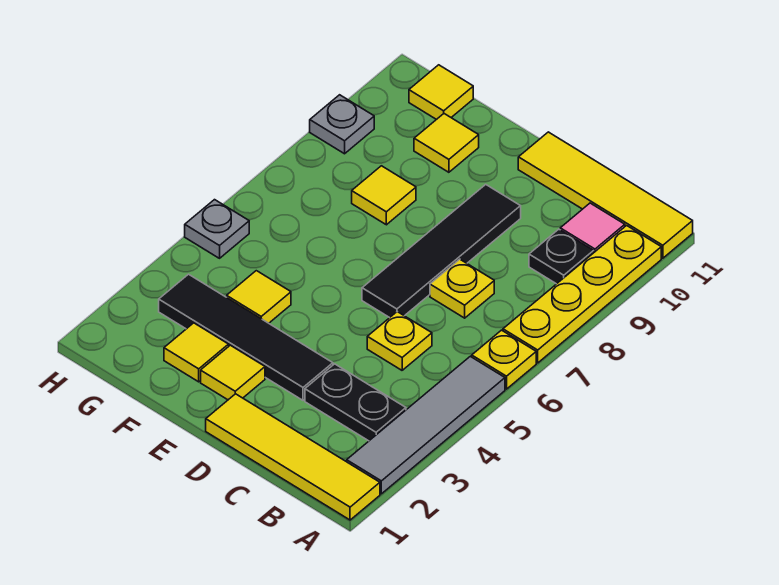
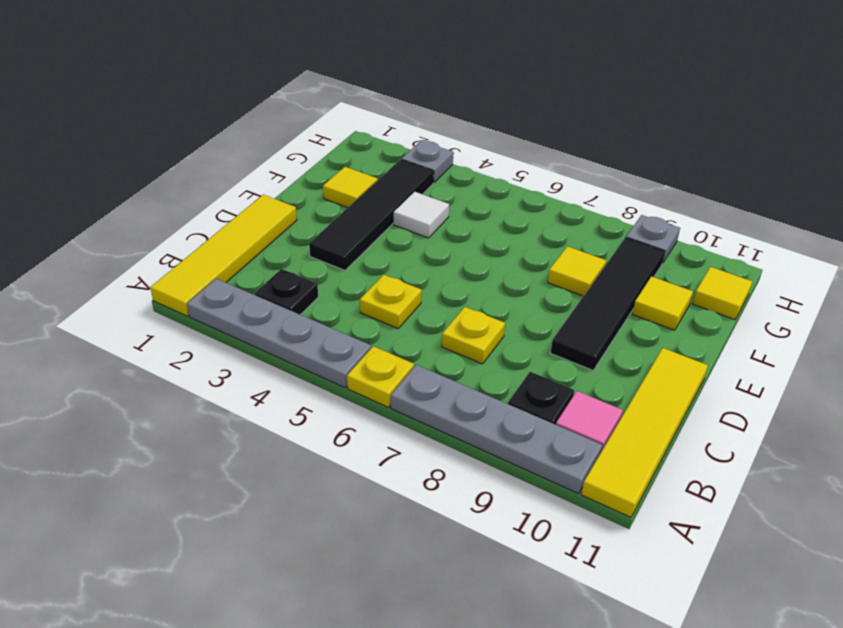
grey tile A2:A5 level 1 -> grey plate A2:A5 level 1
yellow plate A7:A10 level 1 -> grey plate A7:A10 level 1
black plate B3:C3 level 1 -> black plate B3 level 1
black tile D6:D9 level 1 -> black tile D9:G9 level 1
yellow tile E2 level 1 -> none
yellow tile F4 level 1 -> white tile F4 level 1
grey plate H5 level 1 -> grey plate H3 level 1

